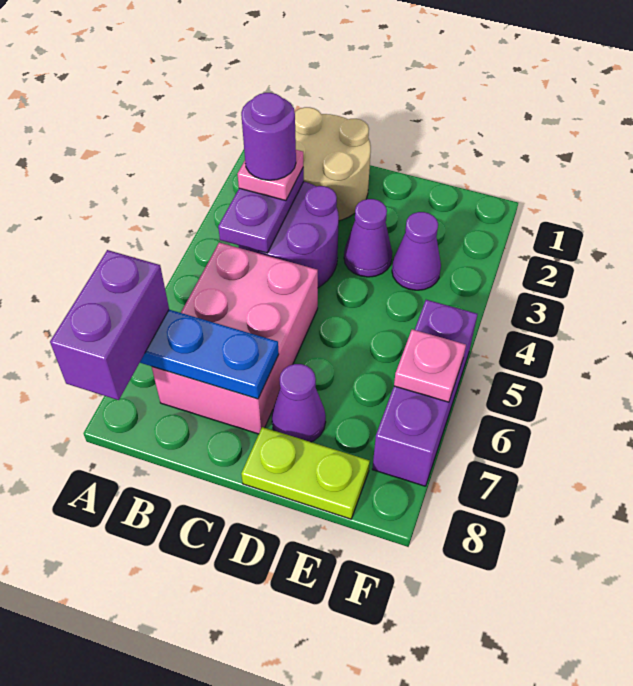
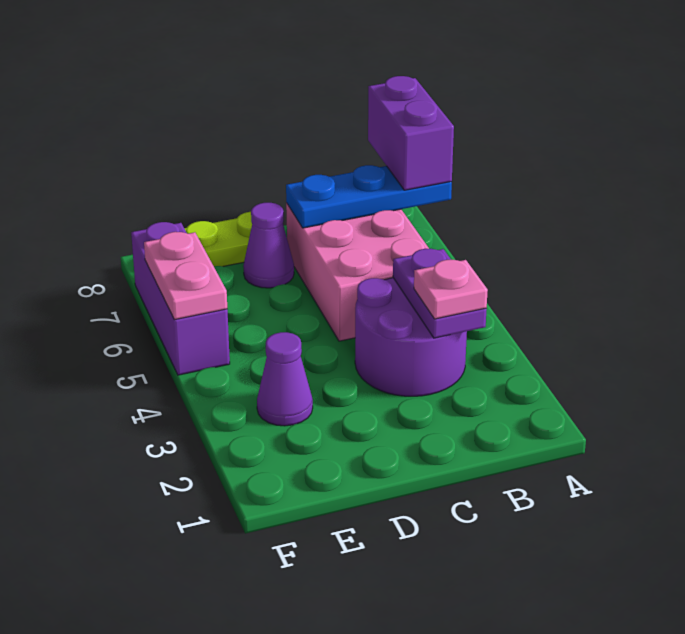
tan round brick B1:C2 level 1 -> none
purple round brick B3 level 4 -> none
purple cone D3 level 1 -> none
pink plate F6 level 2 -> pink plate F5:F6 level 2

